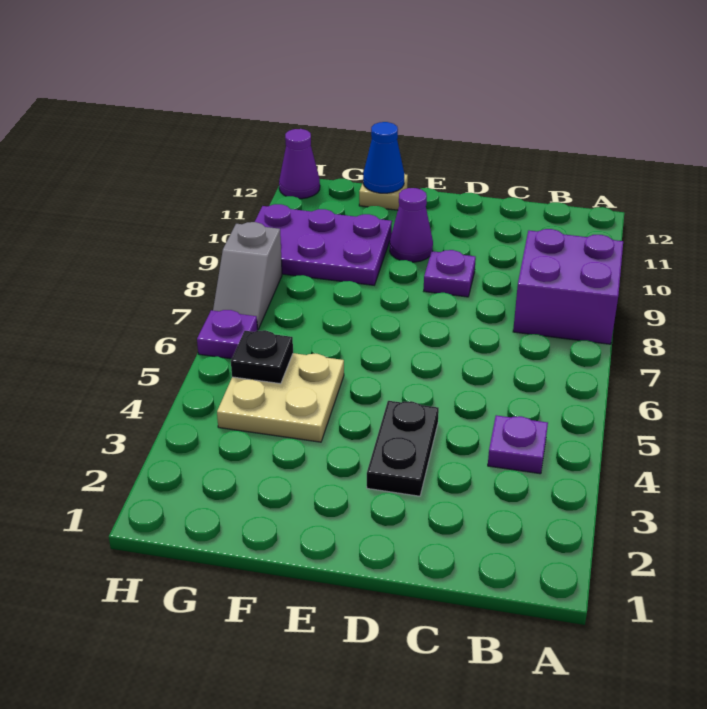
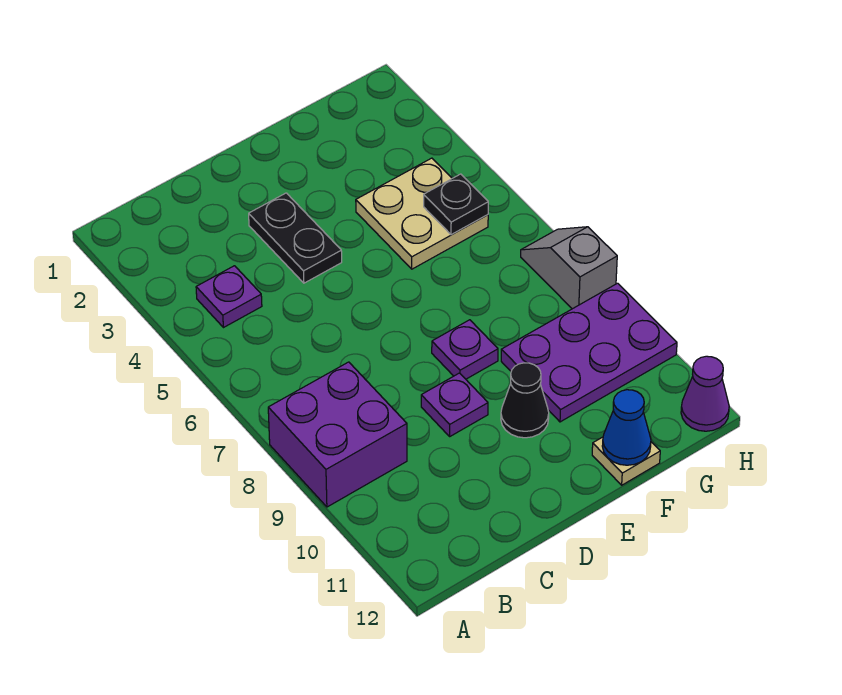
purple cone E10 level 1 -> black cone E10 level 1
purple plate H6 level 1 -> purple plate E8 level 1

